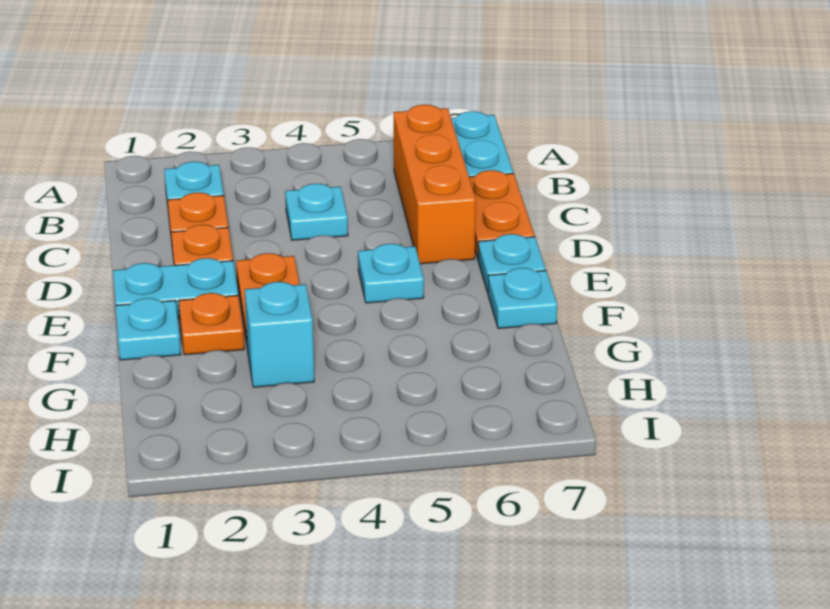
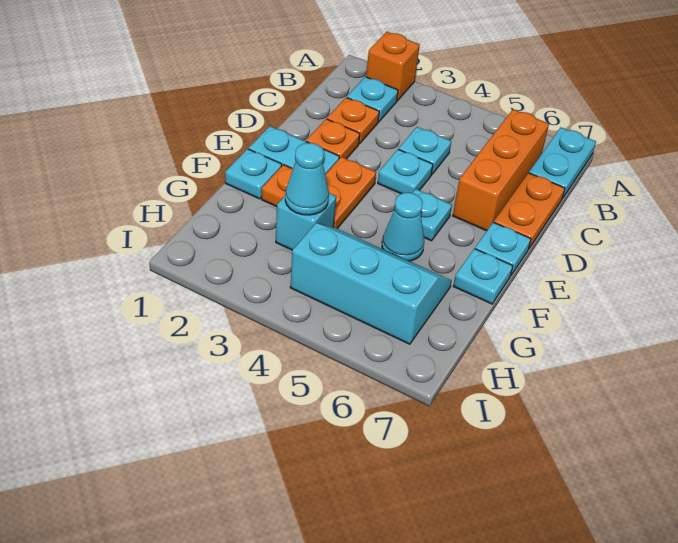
none -> orange brick A2 level 1
none -> cyan plate D4 level 1
none -> cyan cone F5 level 1
none -> cyan cone G3 level 2
none -> cyan slope G4:H6 level 1 top H

